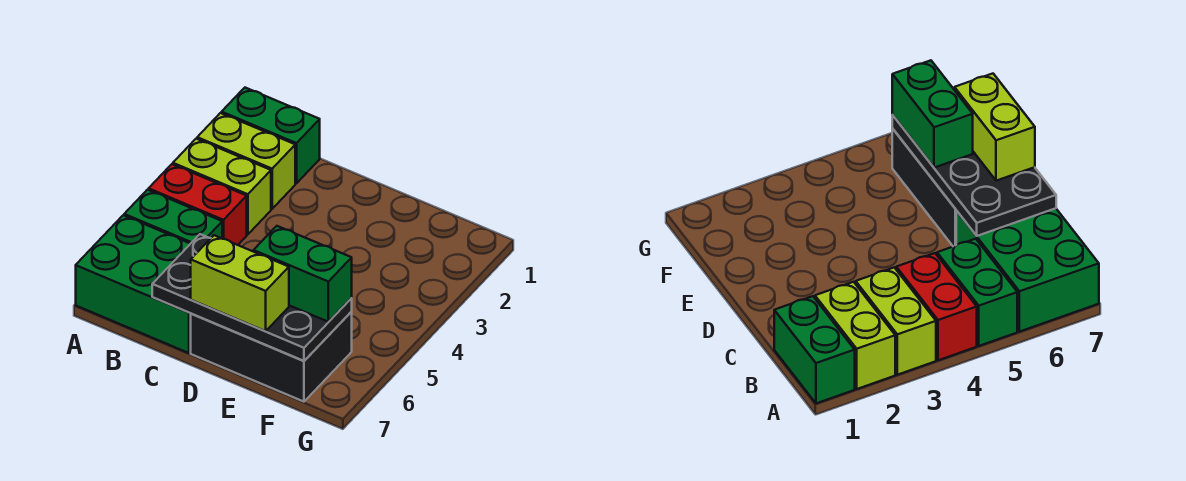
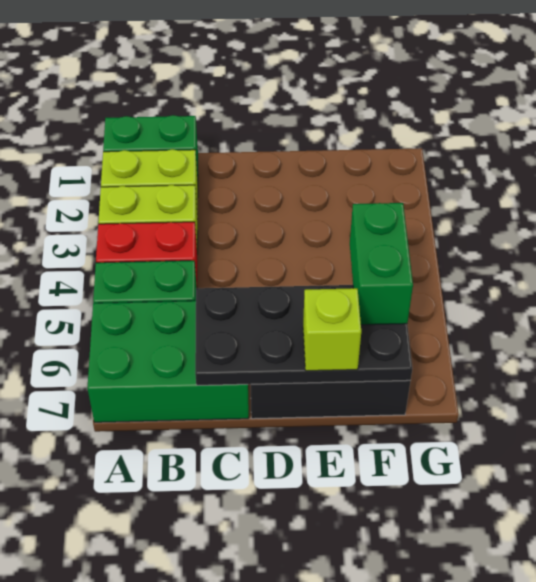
lime brick D7:E7 level 3 -> lime brick E7 level 3
green brick E6:F6 level 3 -> green brick F5:F6 level 3

